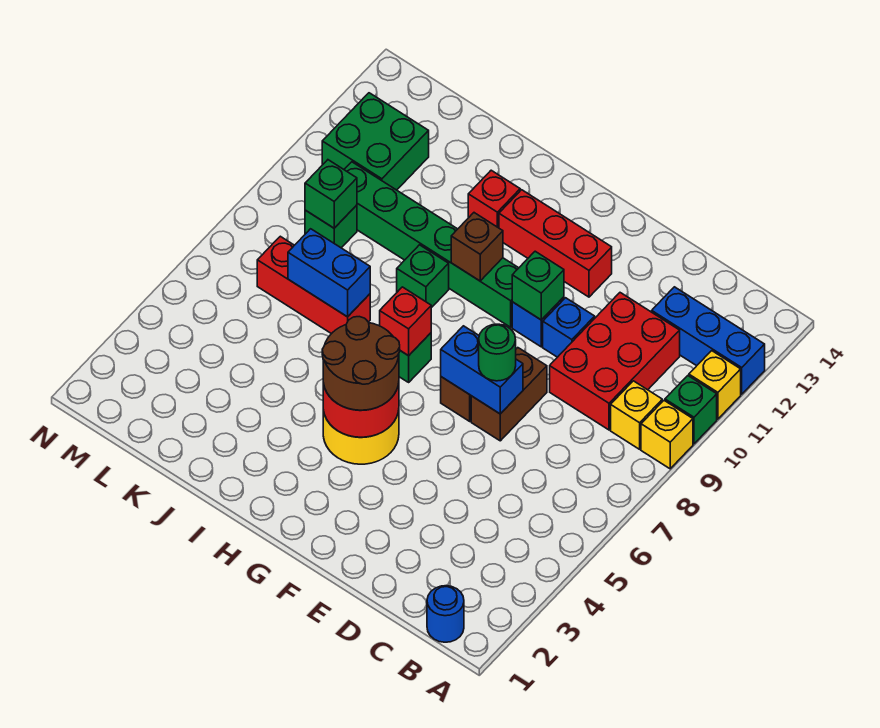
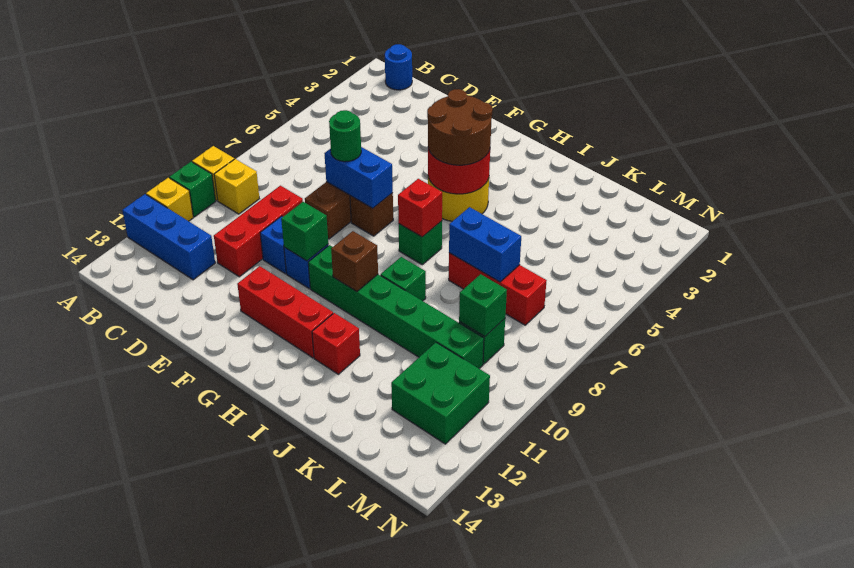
red brick C9:D11 level 1 -> red brick D9:D11 level 1

